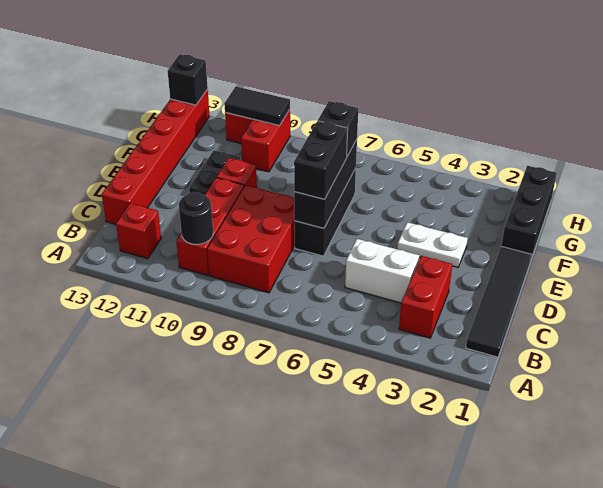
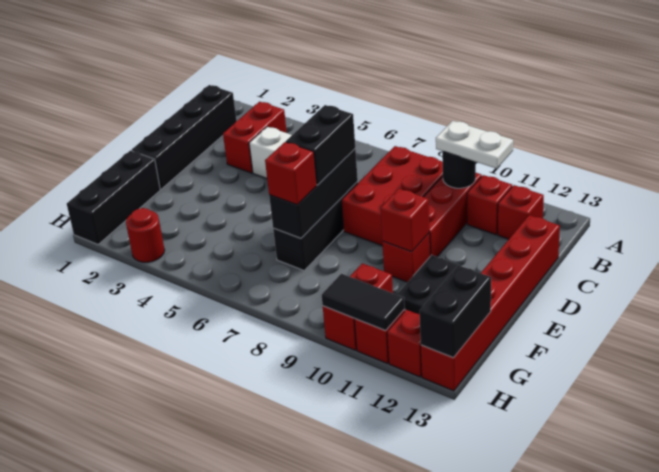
black tile B1:E1 level 1 -> black brick B1:E1 level 1
none -> red brick B11 level 1
white plate E3:E4 level 1 -> white plate B10:B11 level 3
none -> red brick E10 level 2
black brick F7 level 3 -> red brick F7 level 3
none -> red round brick H3 level 1
none -> red brick H12 level 1
black brick H13 level 2 -> black brick G13:H13 level 2

